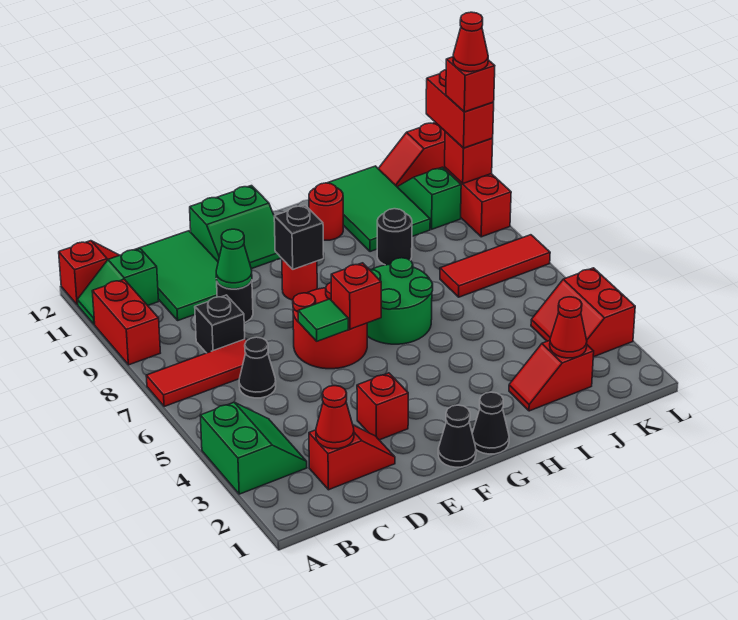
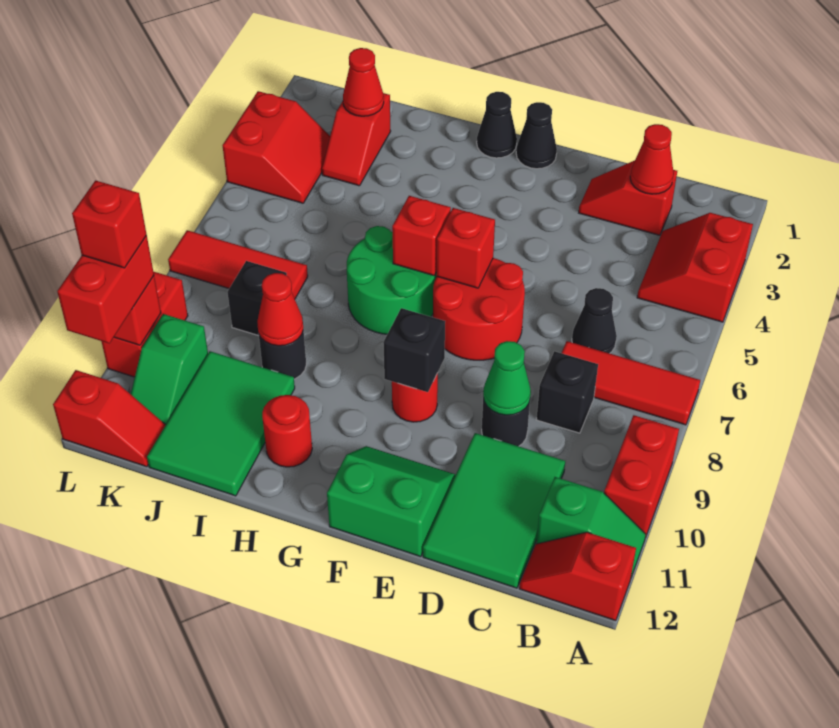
green slope A3:B4 level 1 top A -> red slope A3:B4 level 1 top A
red brick E3 level 1 -> red brick G6 level 2
green tile E6 level 2 -> none
red slope I2:J2 level 1 top J -> red slope J2:J3 level 1 top 2
none -> black brick J8 level 1
red cone L10 level 5 -> red cone I9 level 2

